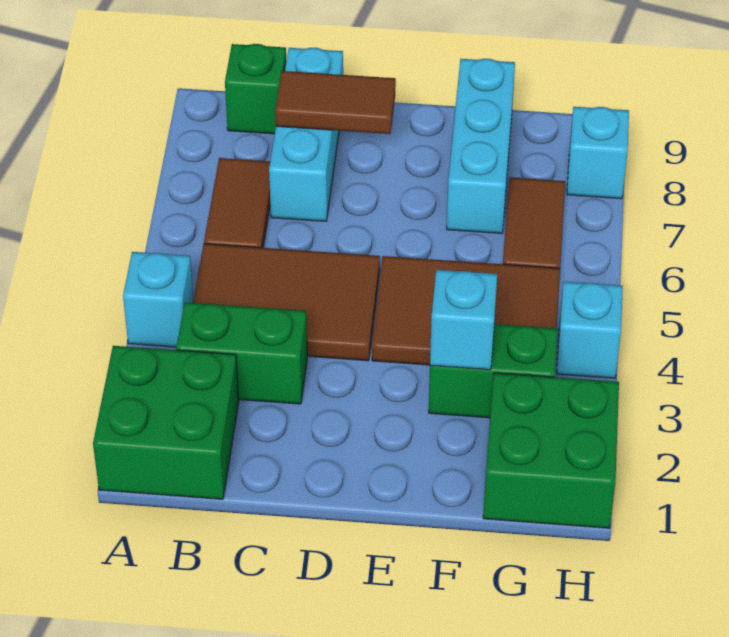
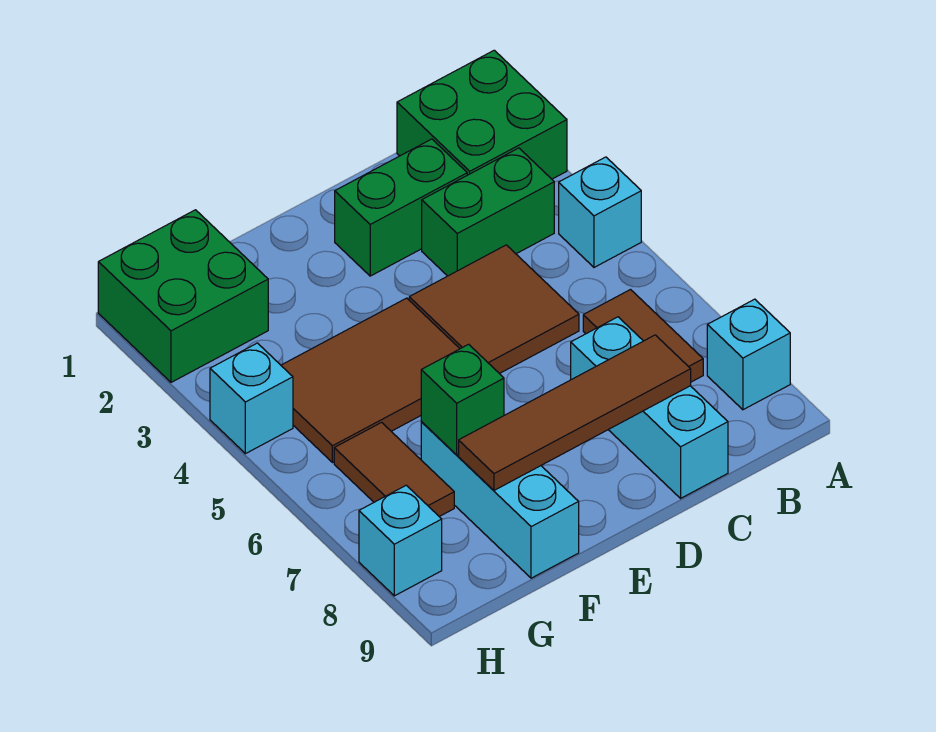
brown tile B4:D5 level 1 -> brown tile C4:D5 level 1
green brick B9 level 1 -> green brick F7 level 2
brown tile C8:D8 level 2 -> brown tile C8:F8 level 2
green brick F3:G3 level 1 -> green brick C2:D2 level 1
cyan brick F3 level 2 -> cyan brick A8 level 1

